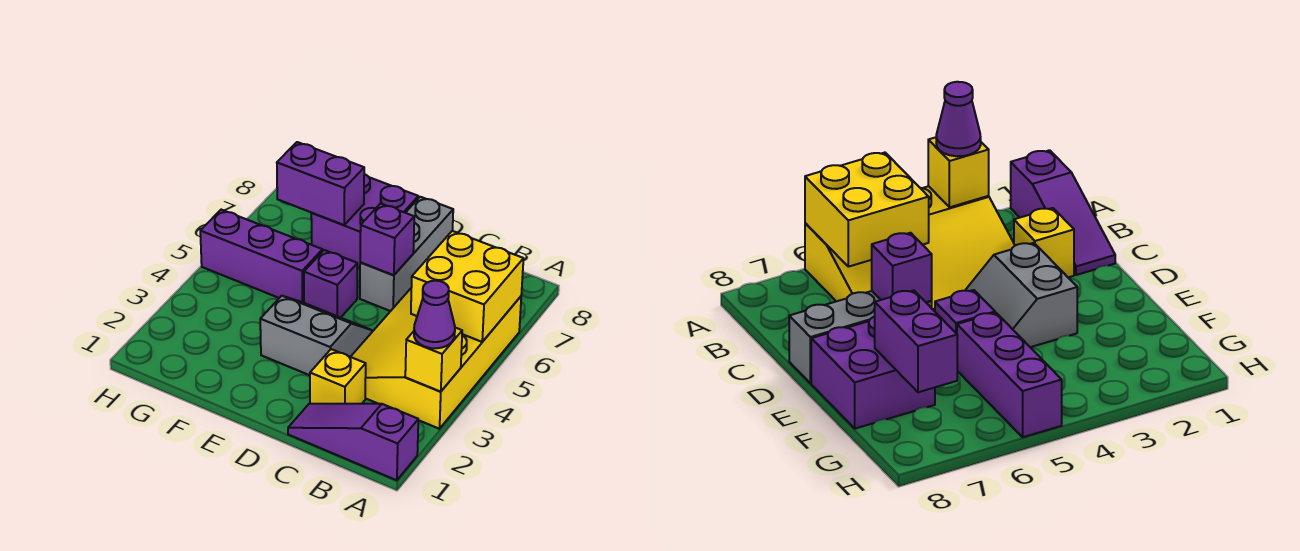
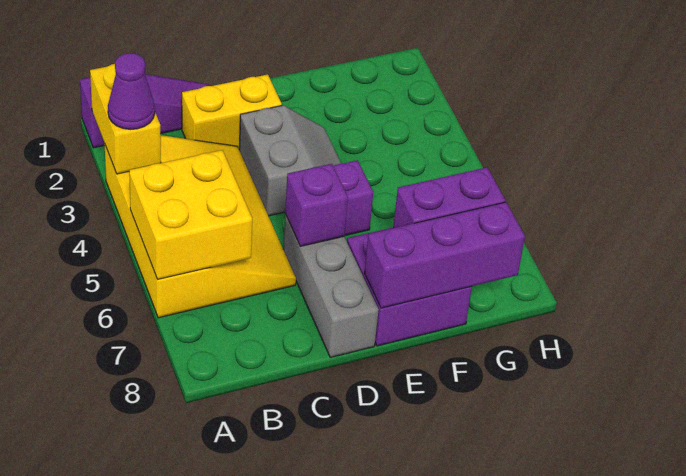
yellow brick A3 level 2 -> yellow brick A2:A3 level 2
yellow brick C2 level 1 -> yellow brick C2:D2 level 1
grey slope D3:E4 level 1 top 3 -> grey slope D3:E4 level 1 top D
purple brick F5:H5 level 1 -> purple brick E8:G8 level 2

